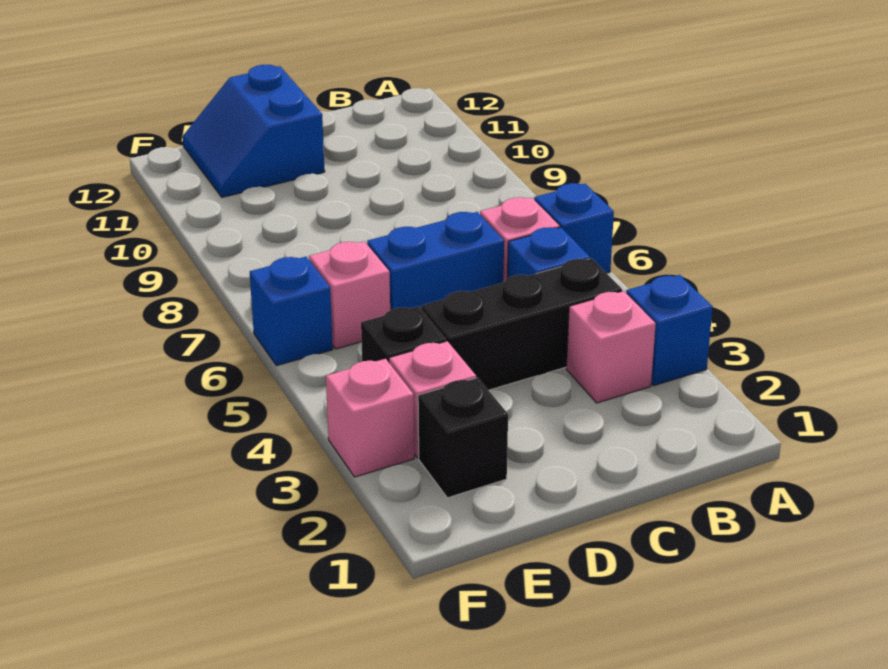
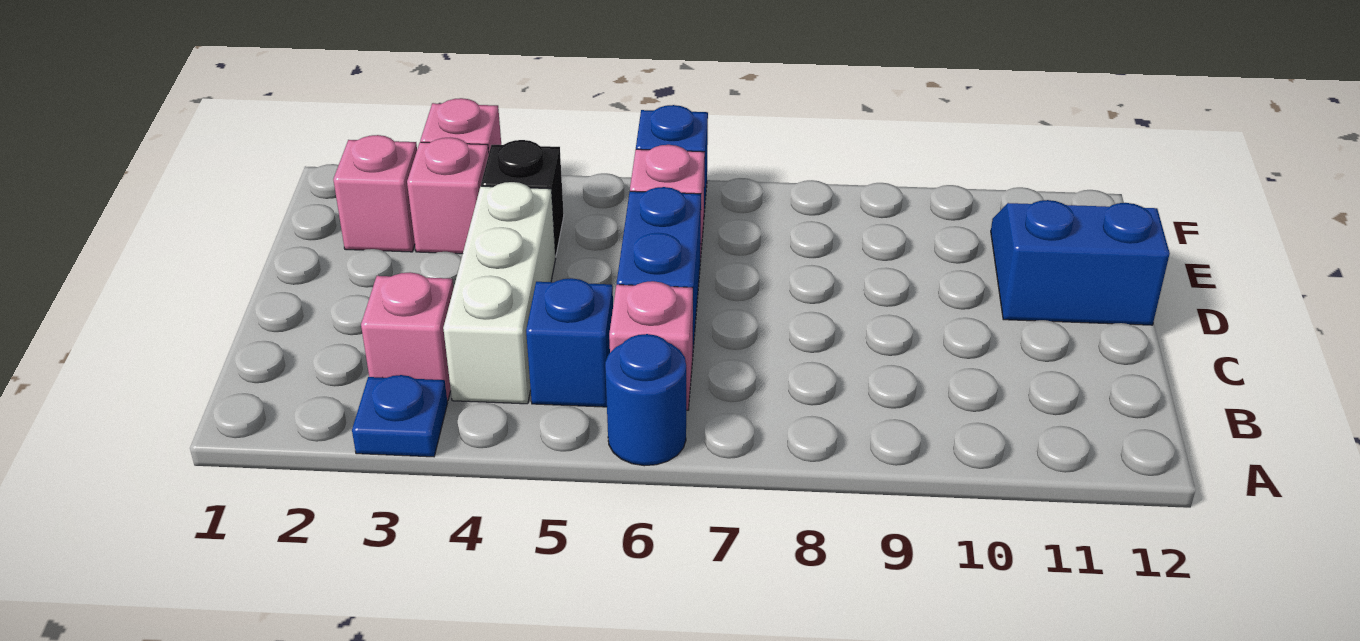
blue brick A3 level 1 -> blue plate A3 level 1
blue brick A6 level 1 -> blue round brick A6 level 1
black brick B4:D4 level 1 -> white brick B4:D4 level 1
black brick E2 level 1 -> pink brick E2 level 1

